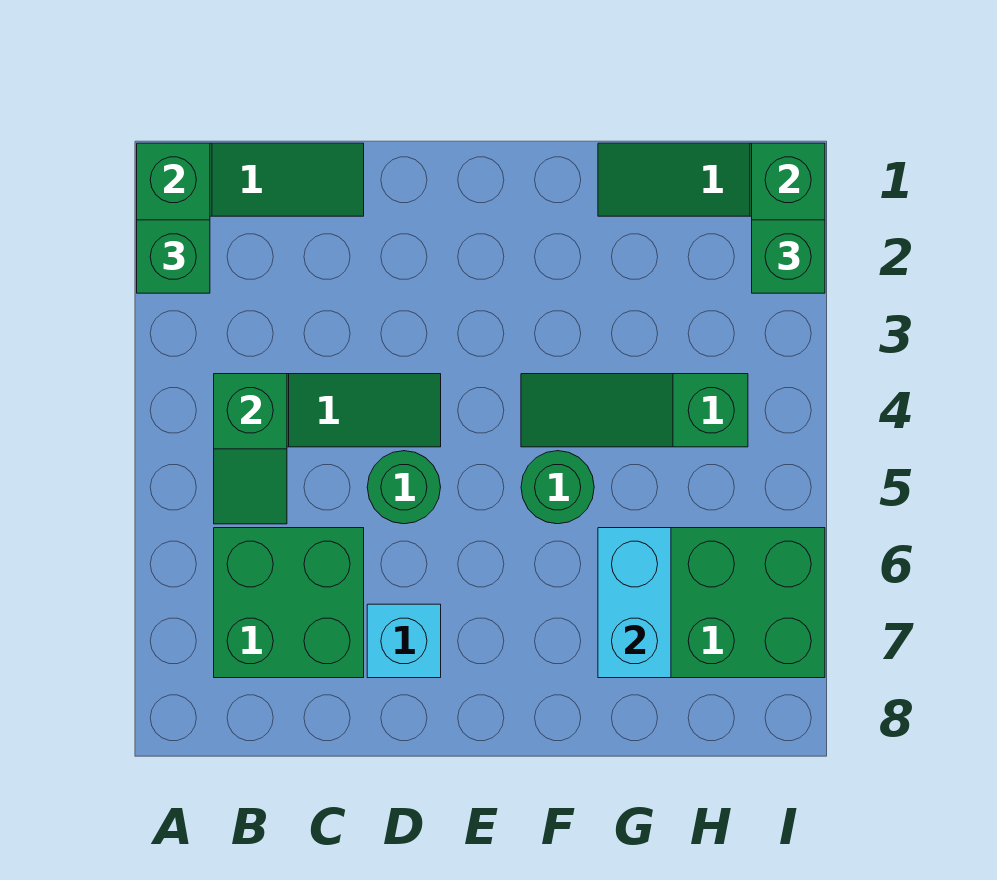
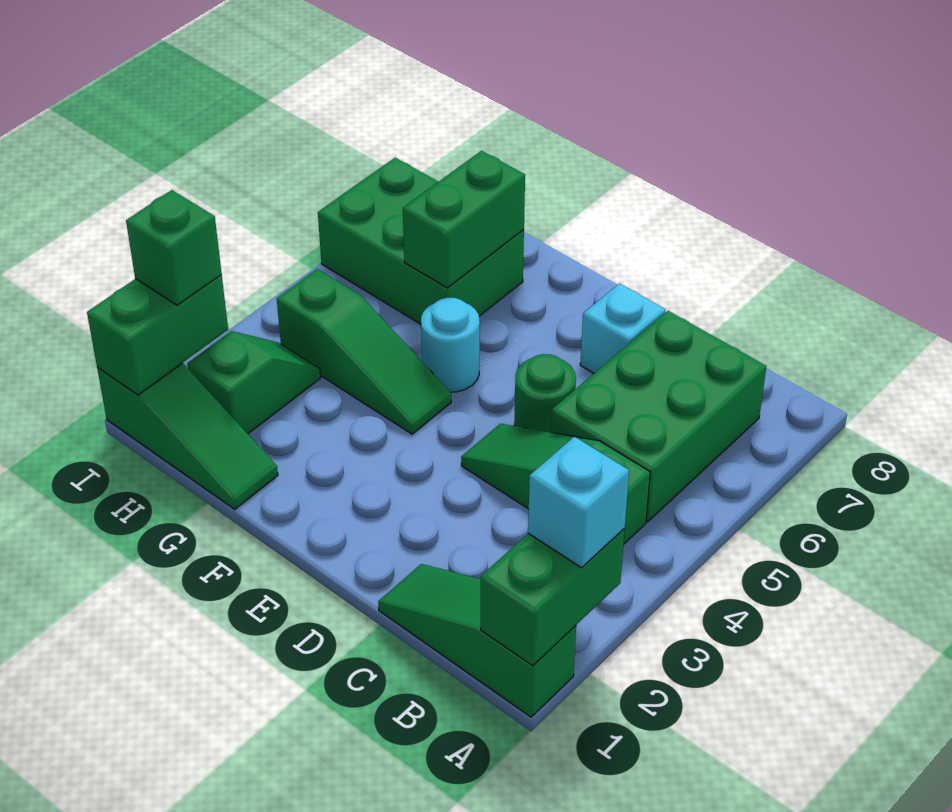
green brick A2 level 3 -> cyan brick A2 level 3
green slope B4:B5 level 2 top 4 -> green slope H2:H3 level 1 top 2
green brick B6:C7 level 1 -> green brick B5:C7 level 1
green round brick F5 level 1 -> cyan round brick F5 level 1
cyan brick G6:G7 level 2 -> green brick G6:G7 level 2

